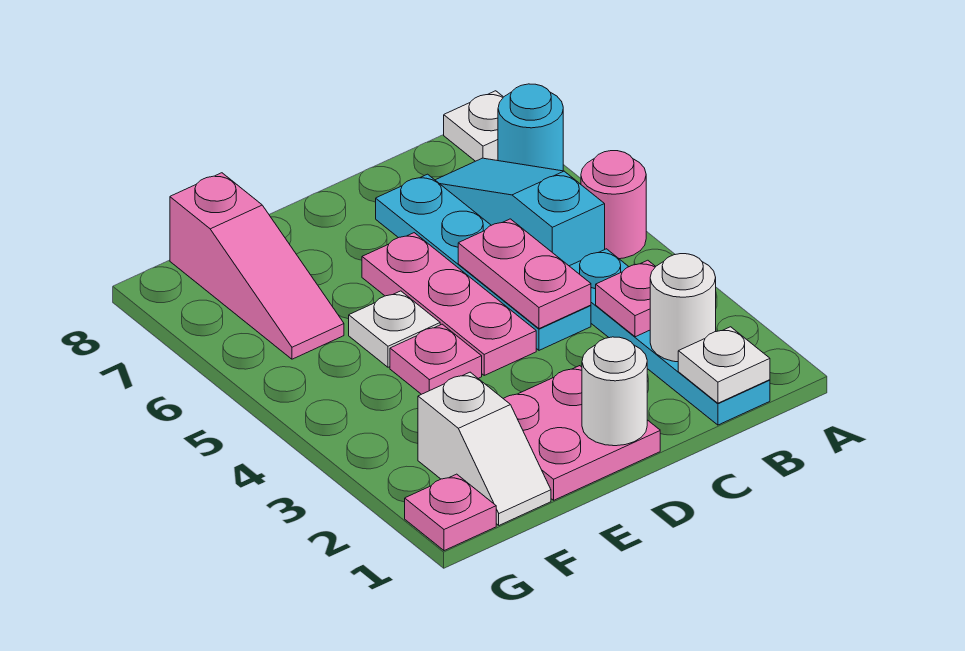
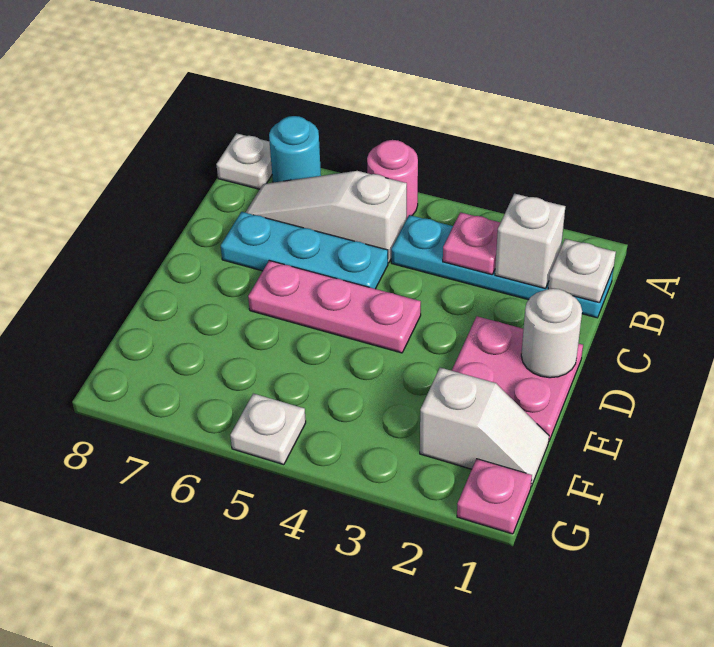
white round brick B2 level 2 -> white brick B2 level 2
cyan slope B5:B7 level 1 top 5 -> white slope B5:B7 level 1 top 5
cyan plate C4:C7 level 1 -> cyan plate C5:C7 level 1
pink plate C4:C5 level 2 -> none
pink plate E4 level 1 -> none
white plate E5 level 1 -> white plate G5 level 1
pink slope F6:F8 level 1 top 8 -> none

